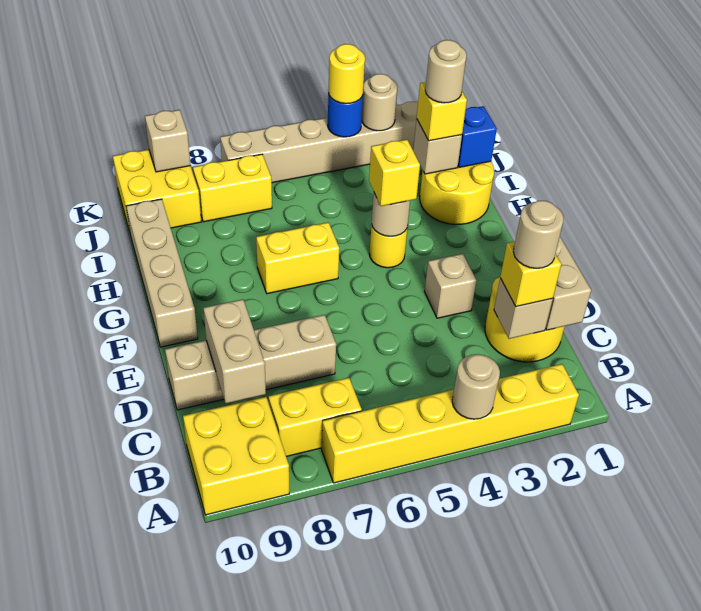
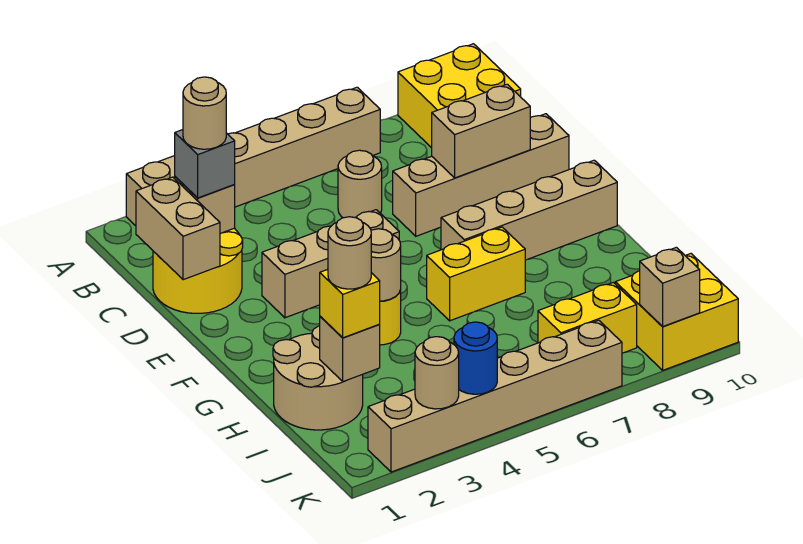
yellow brick A2:A7 level 1 -> tan brick A2:A7 level 1
tan round brick A4 level 2 -> tan round brick C6 level 1
yellow brick B7:B8 level 1 -> none
yellow brick C2 level 3 -> grey brick C2 level 3
tan brick C9:D9 level 2 -> tan brick D8:D9 level 2
tan brick E3 level 1 -> tan brick E3:E5 level 1
tan brick F10:I10 level 1 -> tan brick F7:F10 level 1
yellow brick G4 level 3 -> none
yellow round brick H1:I2 level 1 -> tan round brick H1:I2 level 1
blue brick I1 level 2 -> none
yellow round brick K4 level 3 -> none

